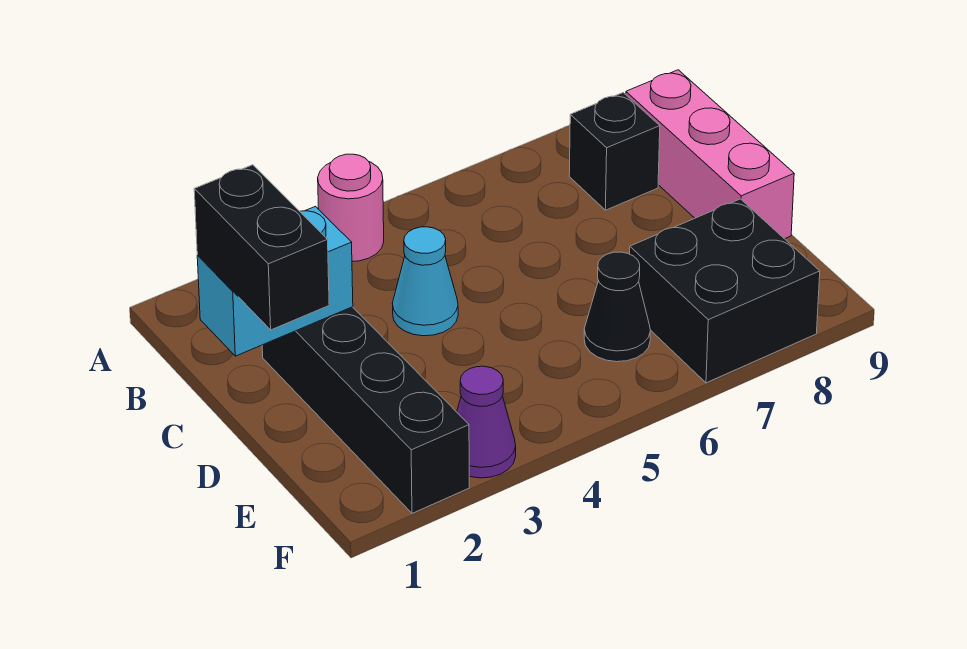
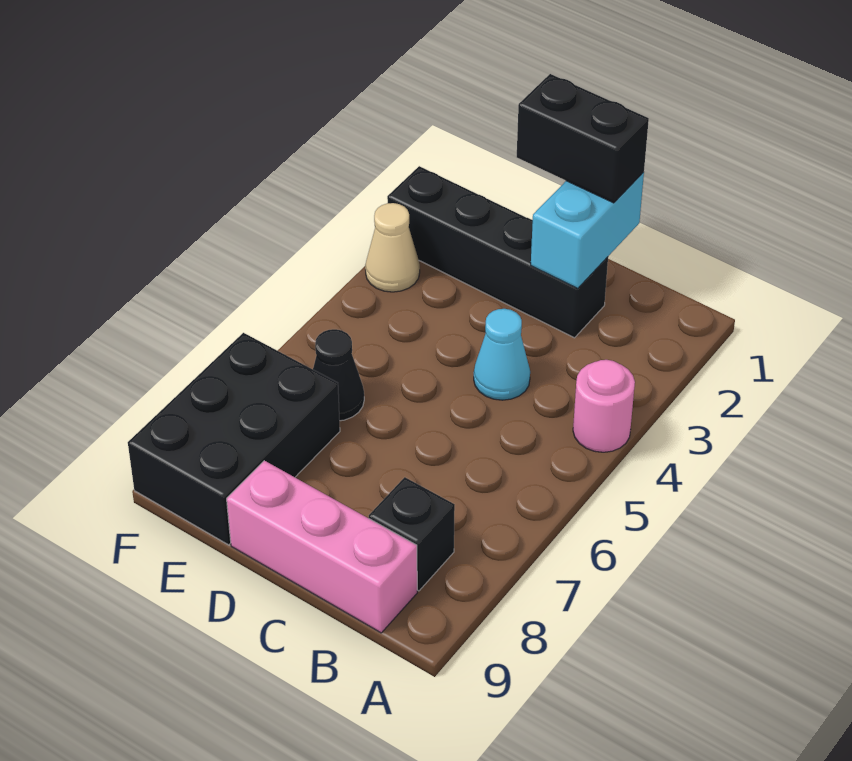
black brick E7:F8 level 1 -> black brick E7:F9 level 1
purple cone F3 level 1 -> tan cone F3 level 1

